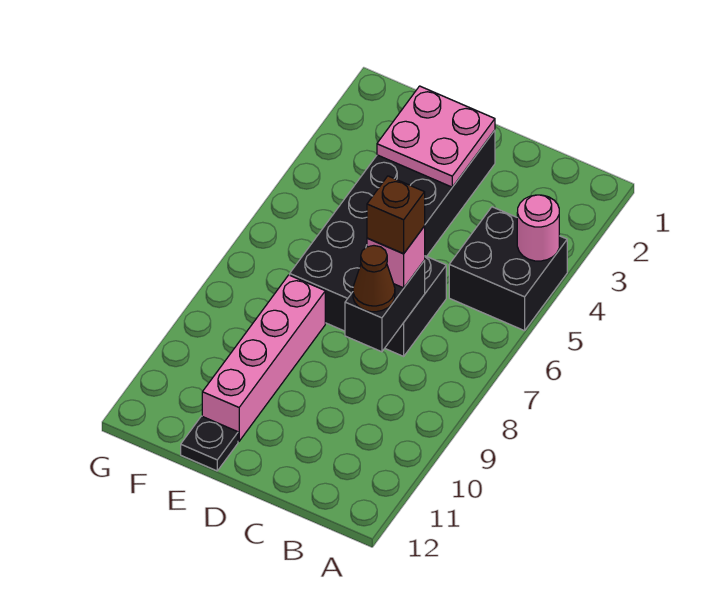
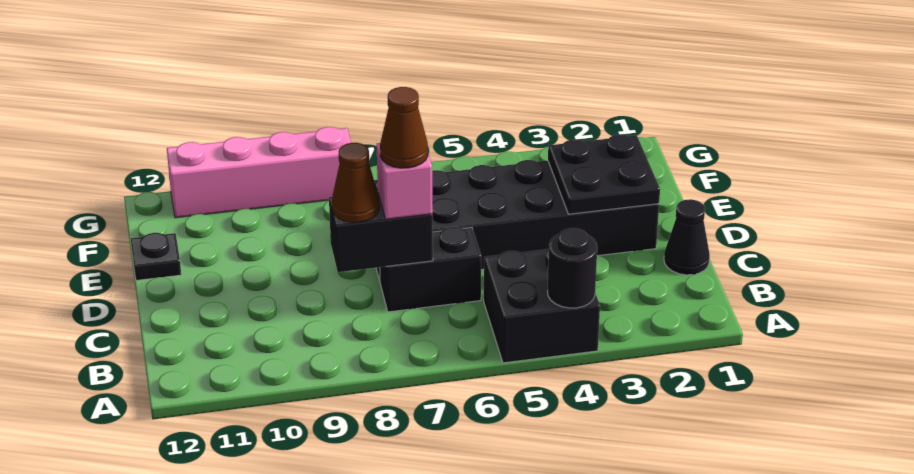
pink round brick A4 level 2 -> black round brick A4 level 2
none -> black cone C1 level 1
brown brick C7 level 4 -> brown cone C7 level 4
pink plate D2:E3 level 2 -> black plate D2:E3 level 2
pink brick E8:E11 level 1 -> pink brick G8:G11 level 1

